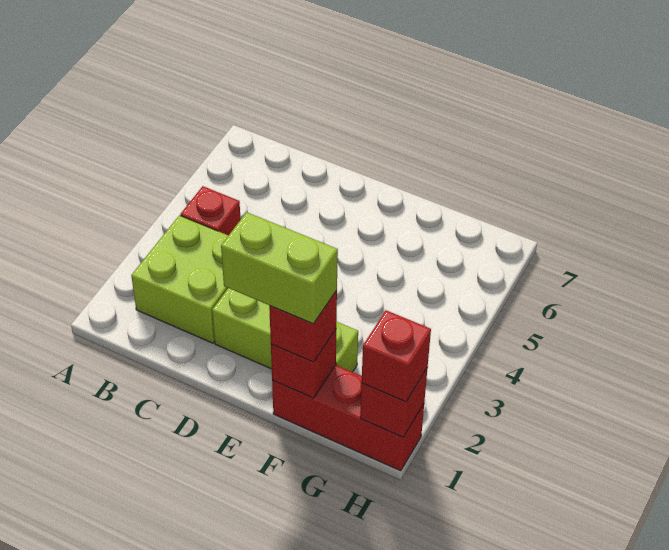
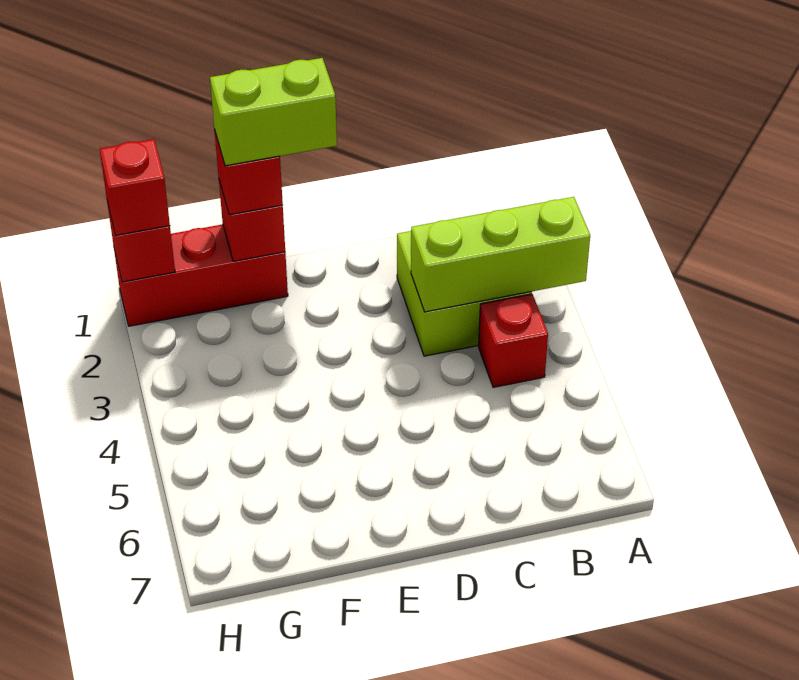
lime brick D2:F2 level 1 -> lime brick A3:C3 level 2

